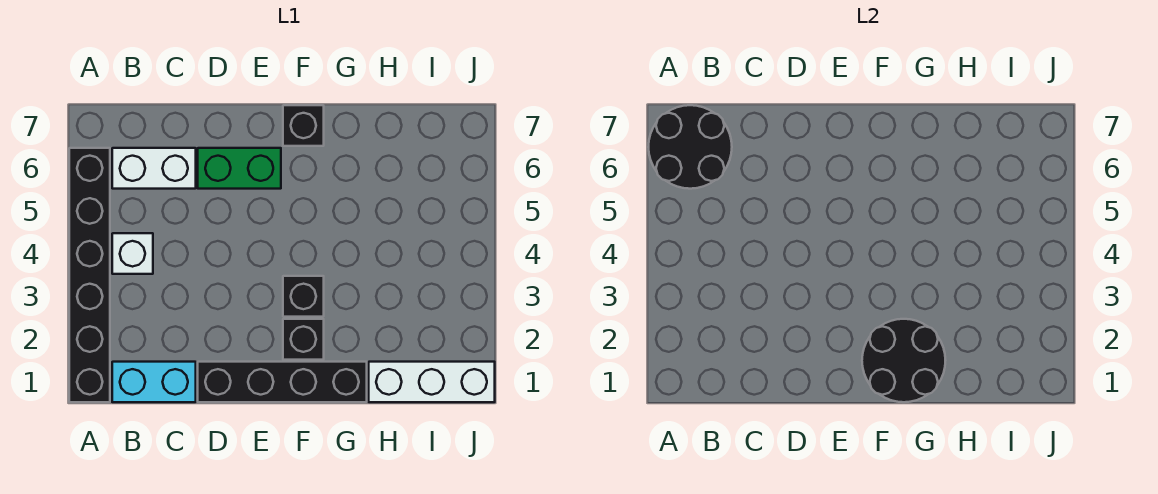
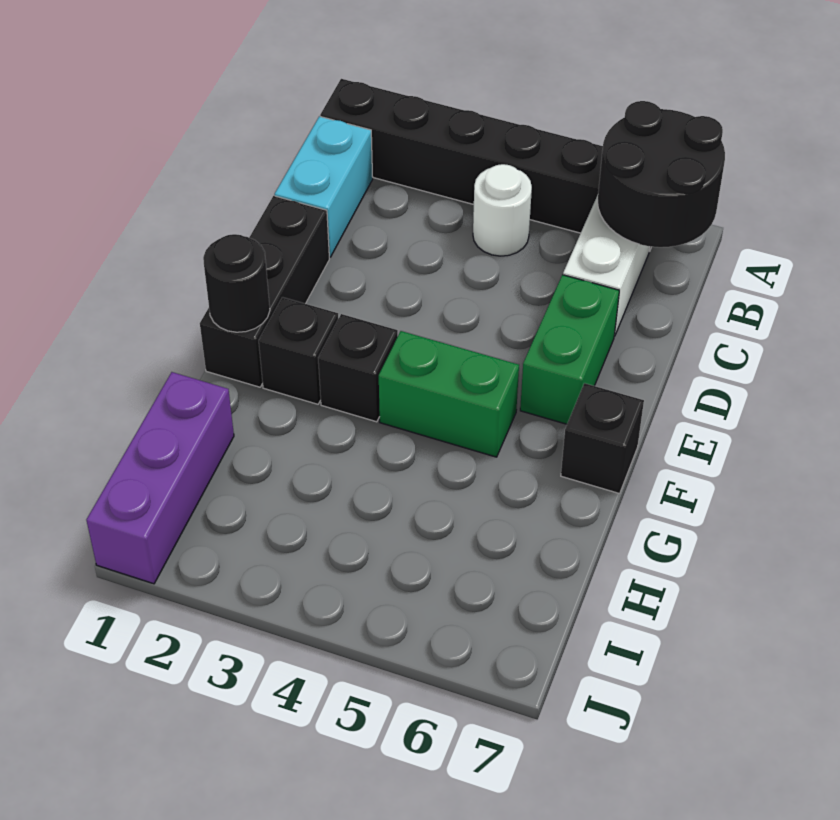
white brick B4 level 1 -> white round brick B4 level 1
black brick D1:G1 level 1 -> black brick D1:F1 level 1
black round brick F1:G2 level 2 -> black round brick F1 level 2
none -> green brick F4:F5 level 1
white brick H1:J1 level 1 -> purple brick H1:J1 level 1

